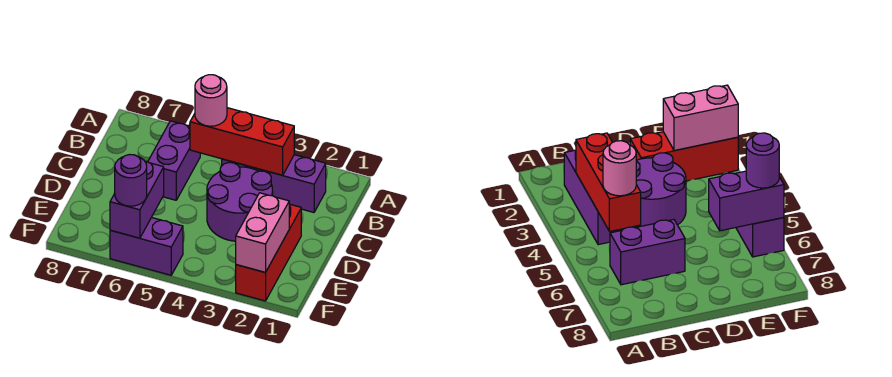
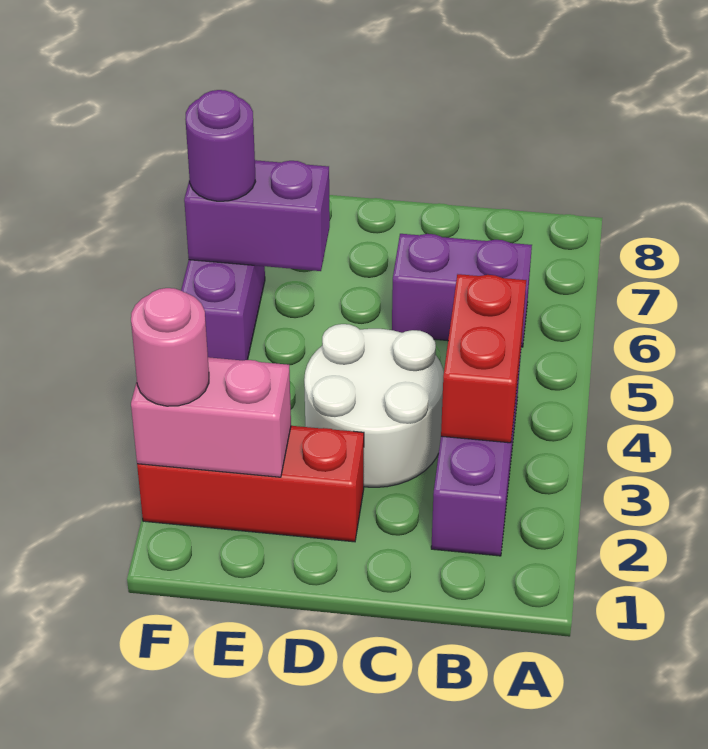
red brick B3:B5 level 2 -> red brick B3:B4 level 2
pink round brick B5 level 3 -> pink round brick F2 level 3
purple round brick C3:D4 level 1 -> white round brick C3:D4 level 1

